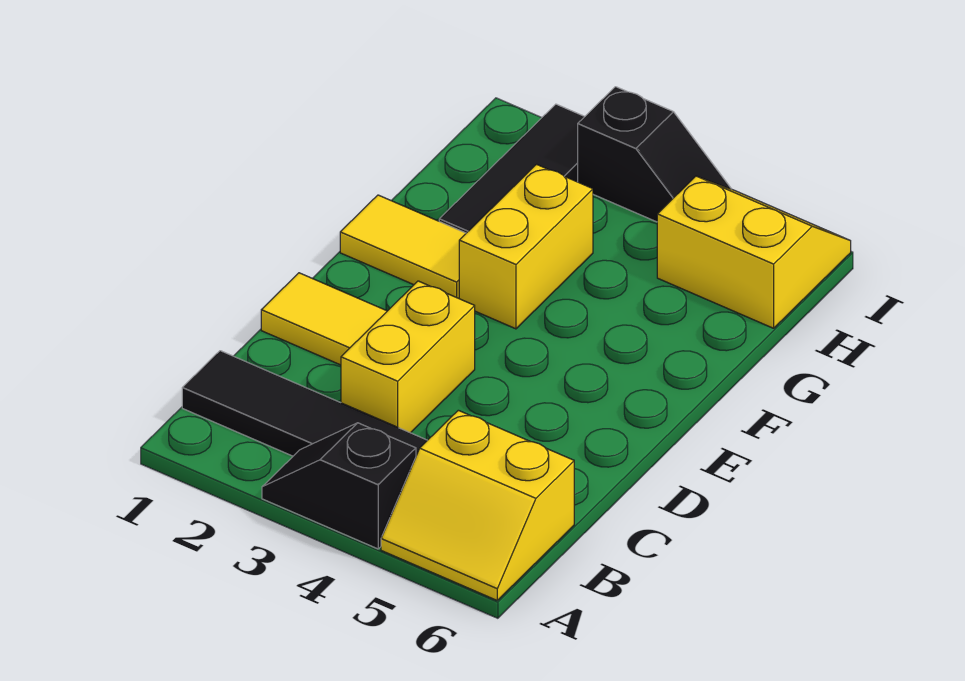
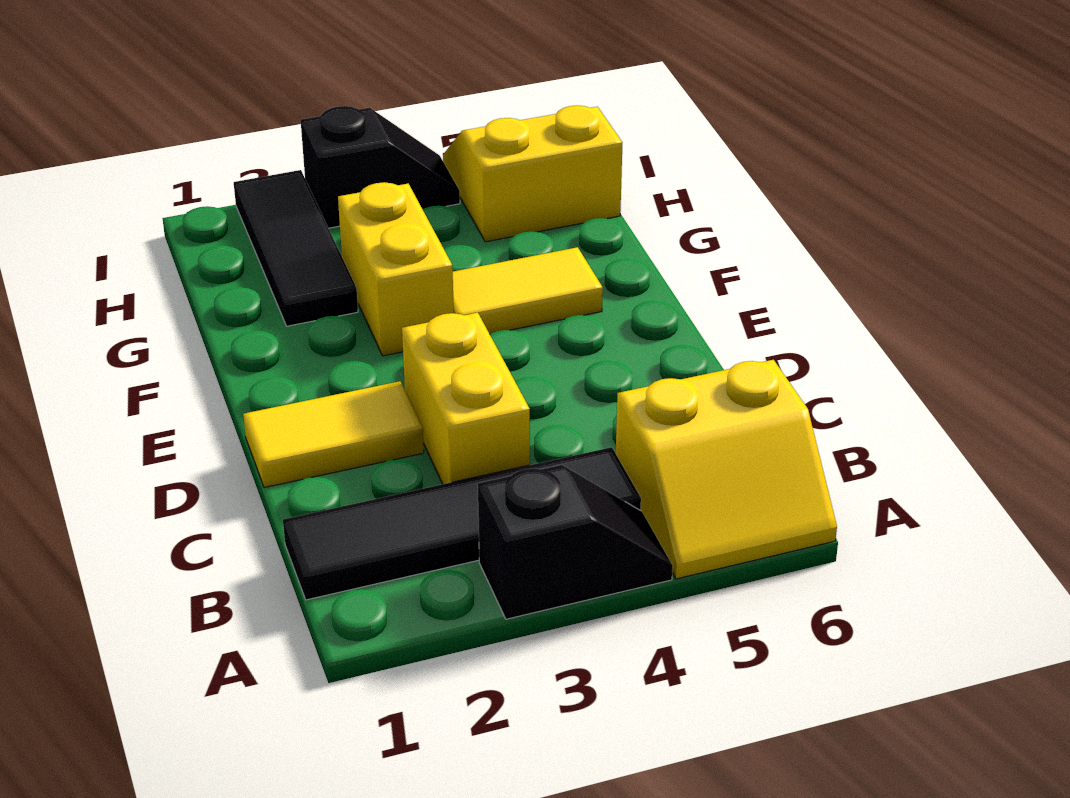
black slope A3:A4 level 1 top 4 -> black slope A3:A4 level 1 top 3
yellow tile F1:F2 level 1 -> yellow tile F4:F5 level 1

